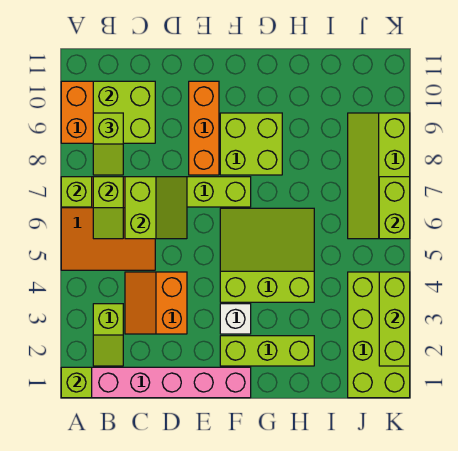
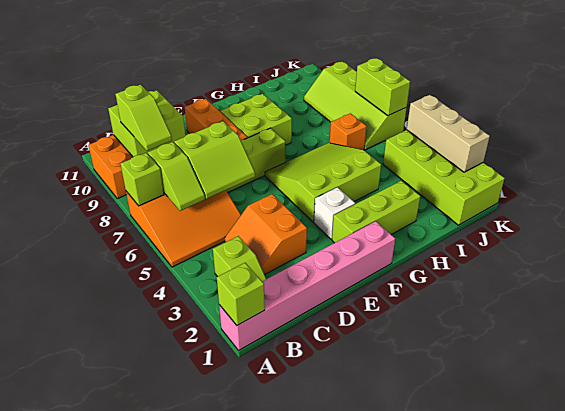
lime slope C6:D7 level 2 top C -> lime slope C6:D7 level 2 top 7
none -> orange brick I6 level 1
lime brick K2:K4 level 2 -> tan brick K2:K4 level 2

